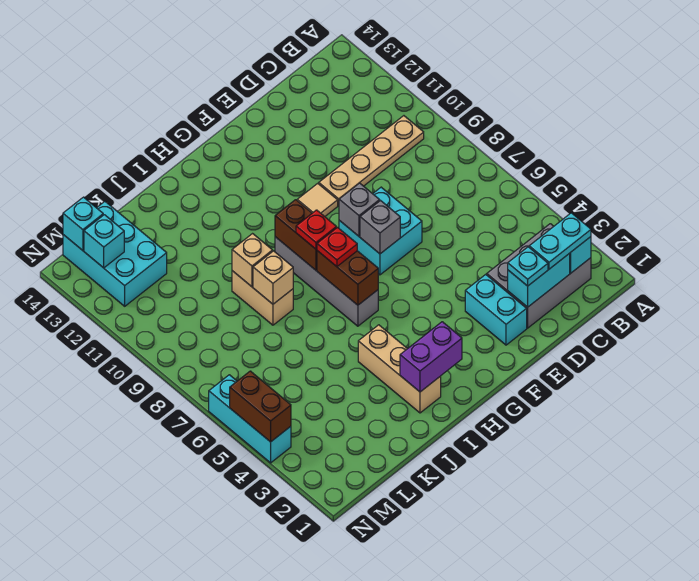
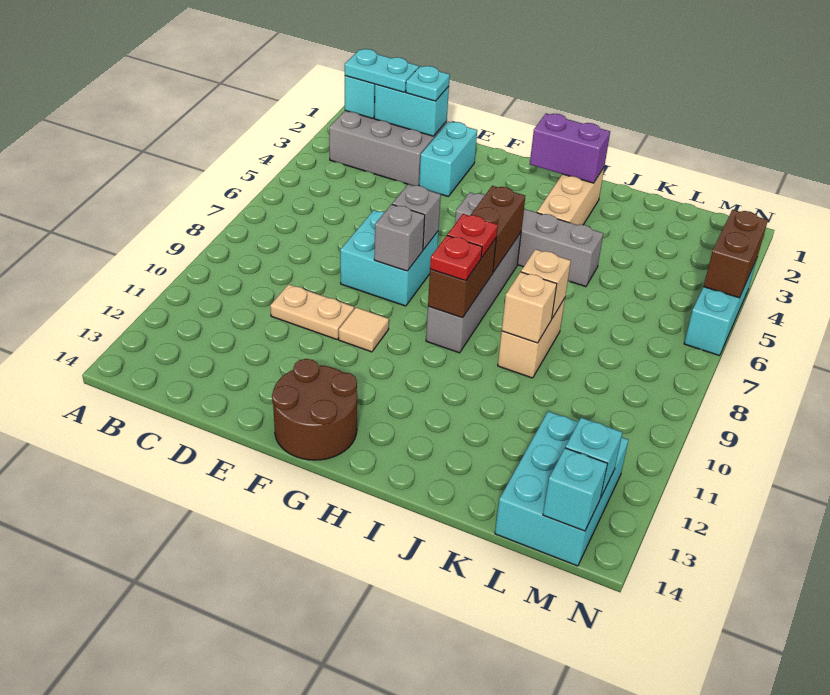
tan plate B10:E10 level 1 -> tan plate D10:E10 level 1
none -> brown round brick F13:G14 level 1
none -> grey brick G5:J5 level 1
red plate H7 level 3 -> red plate H9 level 3

